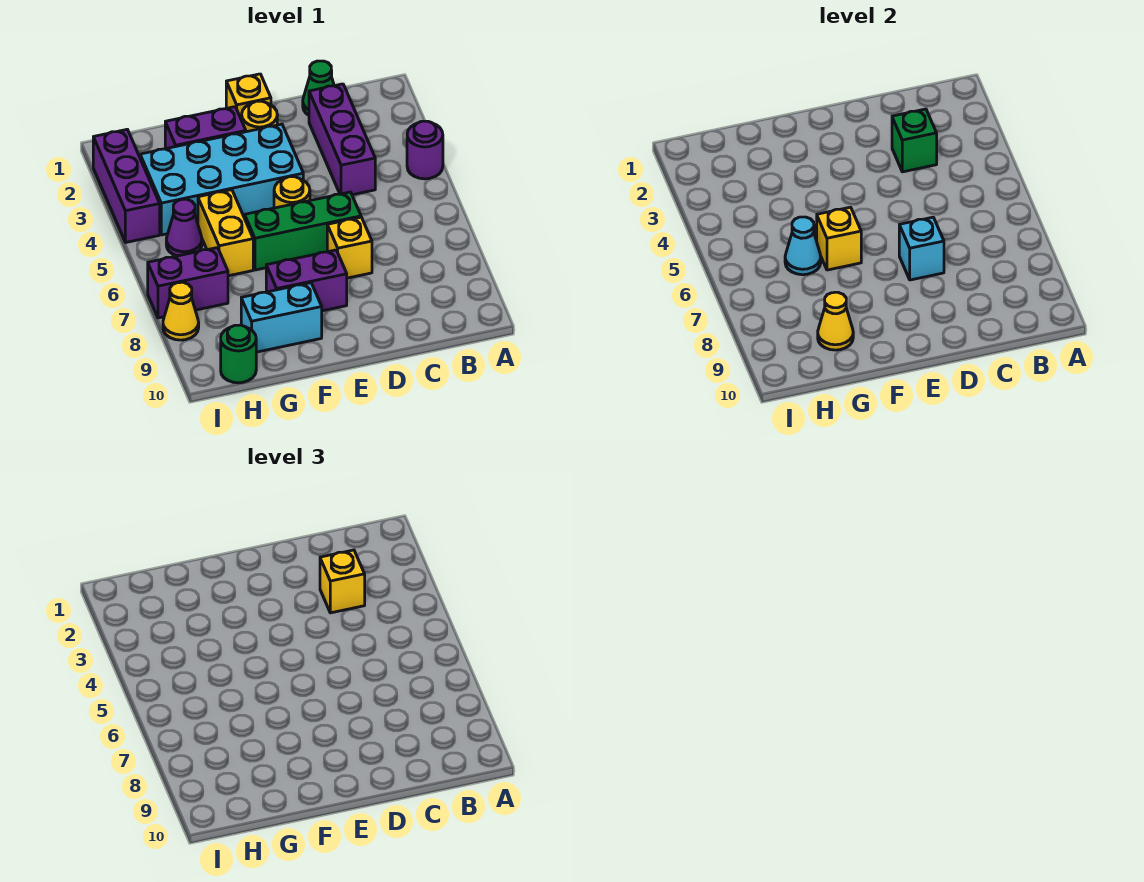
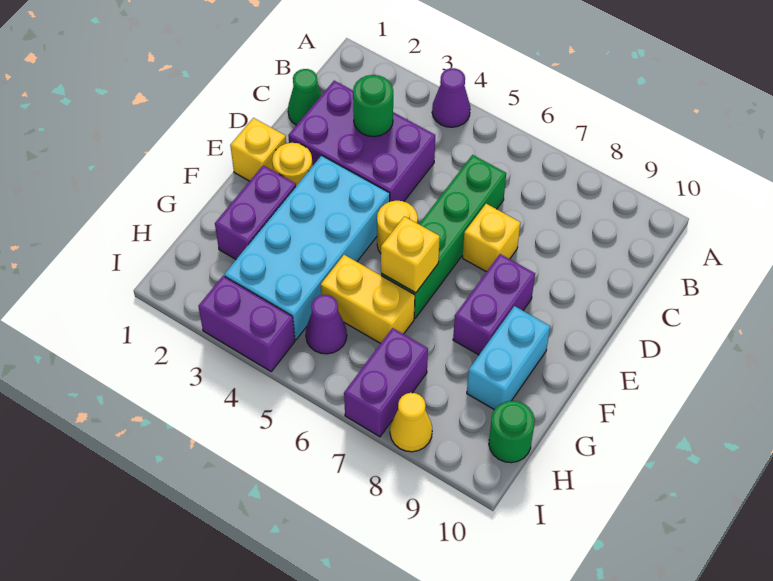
purple round brick A4 level 1 -> purple cone A4 level 1
purple brick C2:C4 level 1 -> purple brick C2:D4 level 1
green brick C3 level 2 -> green round brick C3 level 2
yellow brick C3 level 3 -> none
green brick D6:F6 level 1 -> green brick C6:F6 level 1
cyan brick D7 level 2 -> none
cyan cone G6 level 2 -> none
yellow cone G9 level 2 -> none
purple brick I2:I4 level 1 -> purple brick I3:I4 level 1

